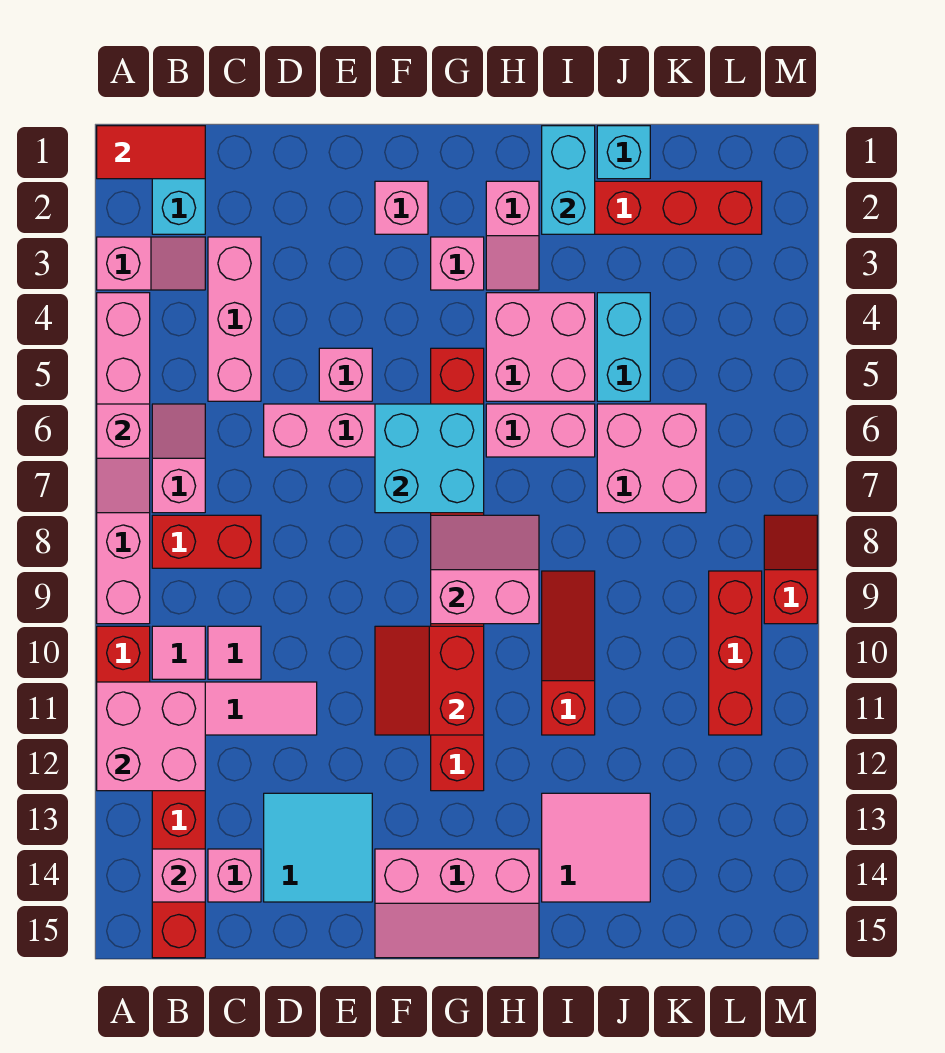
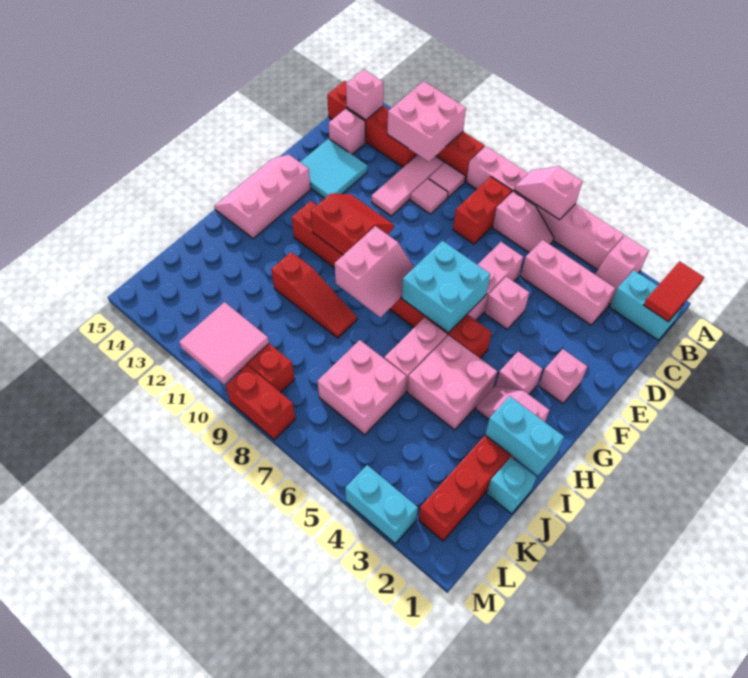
pink tile I13:J14 level 1 -> pink tile L10:M11 level 2
cyan brick J4:J5 level 1 -> cyan brick M3:M4 level 1
red slope M8:M9 level 1 top 9 -> red brick M8:M9 level 1

